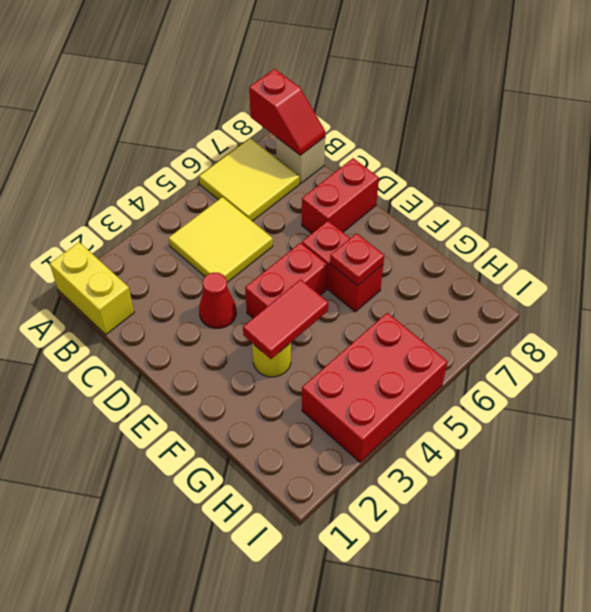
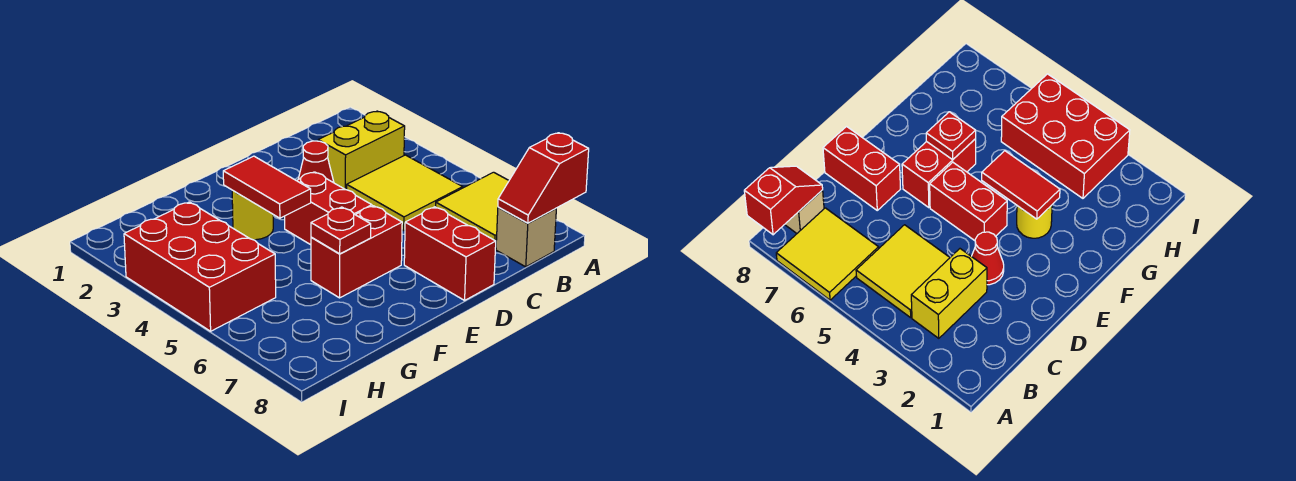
yellow brick A1:B1 level 1 -> yellow brick B3:C3 level 1

